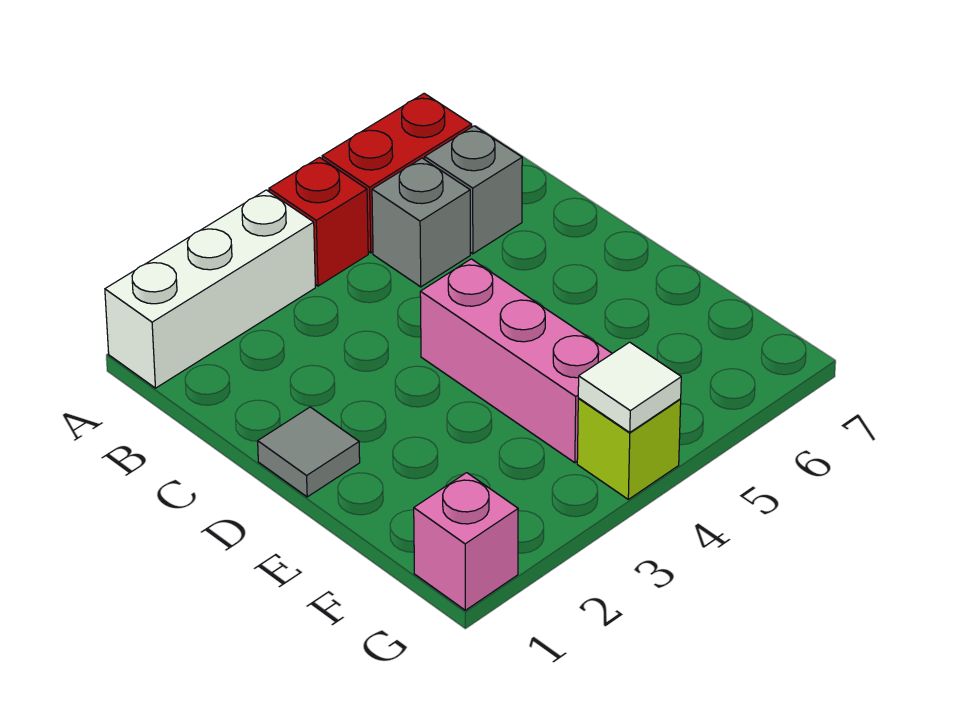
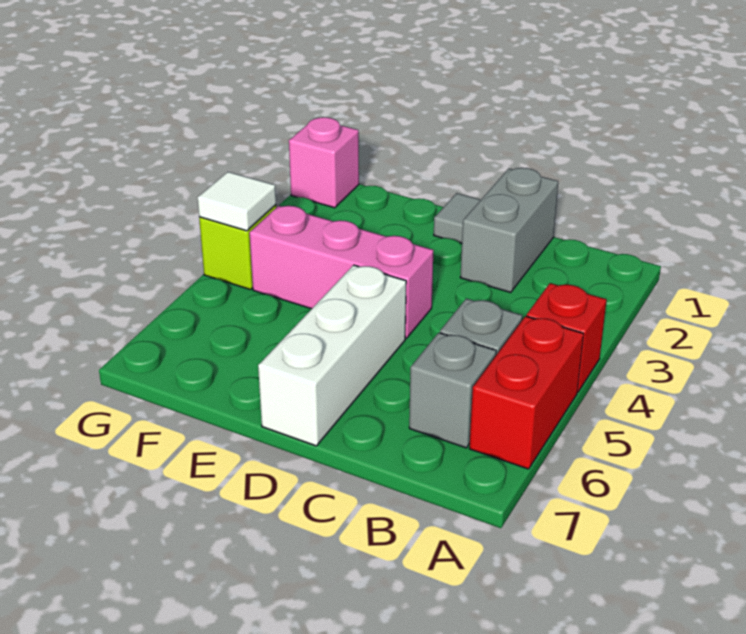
white brick A1:A3 level 1 -> white brick D5:D7 level 1
none -> grey brick C1:C2 level 1

